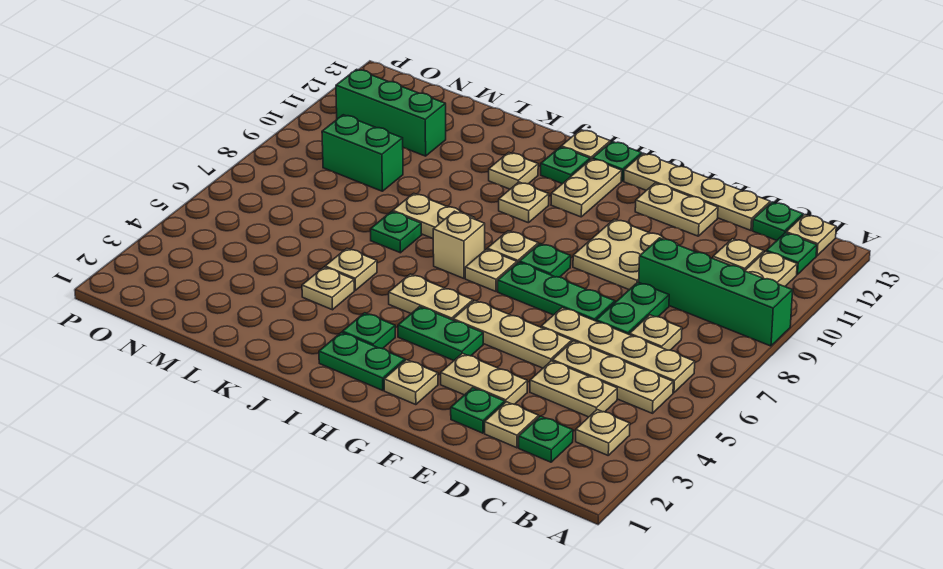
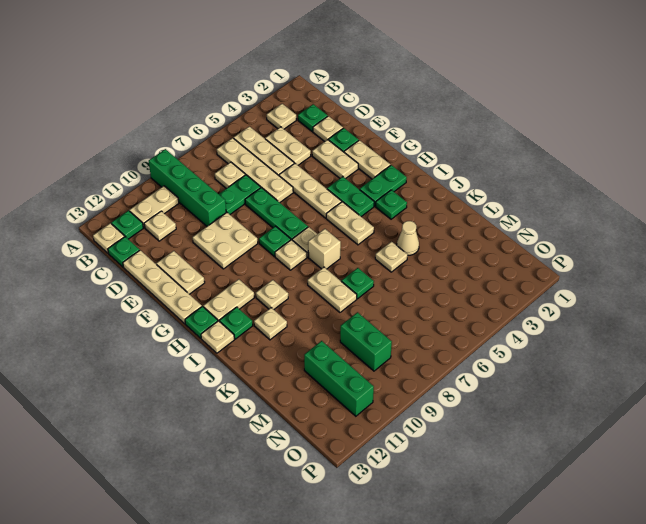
tan plate G2 level 1 -> tan plate F2:G2 level 1
green plate H2:I2 level 1 -> green plate H2:H3 level 1
tan plate K4 level 1 -> tan cone K4 level 1

